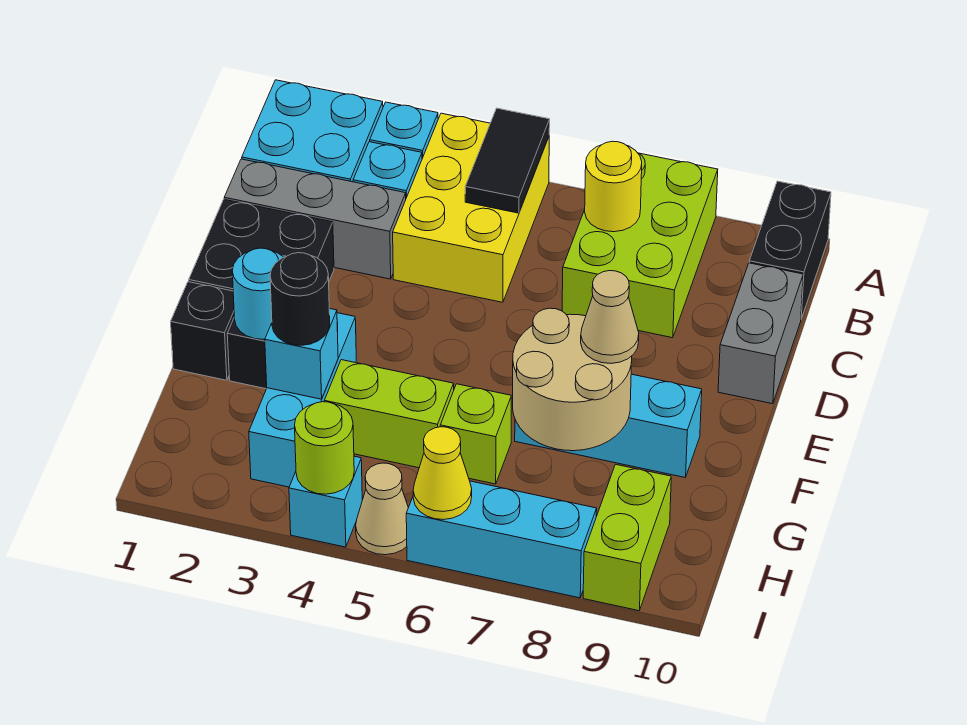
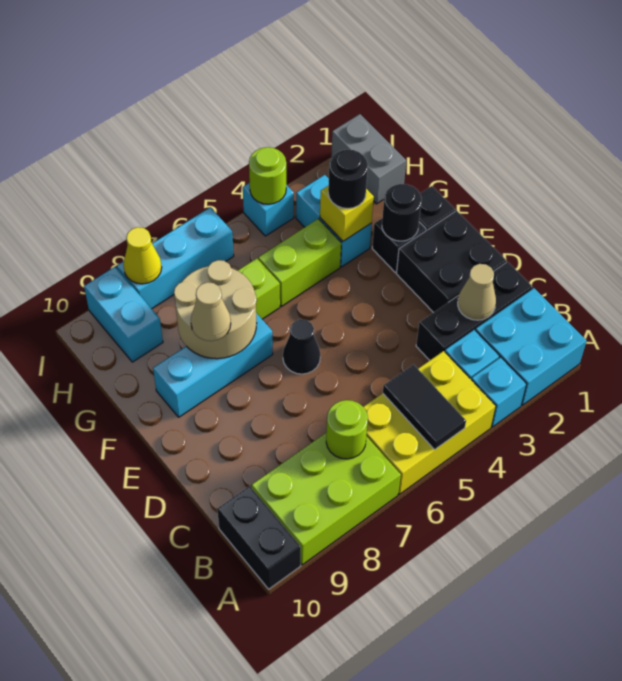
yellow brick A4:C5 level 1 -> yellow brick A4:B6 level 1
lime brick A7:C8 level 1 -> lime brick A7:B9 level 1
yellow round brick B7 level 2 -> lime round brick B7 level 2
grey brick C1:C3 level 1 -> black brick C1:C3 level 1
grey brick C10:D10 level 1 -> grey brick H1:I1 level 1
none -> black cone E6 level 1
cyan round brick F2 level 2 -> black round brick F2 level 2
cyan brick F3:H3 level 1 -> cyan brick G3:H3 level 1
cyan brick G3 level 2 -> yellow brick G3 level 2
lime brick H9:I9 level 1 -> cyan brick H9:I9 level 1
tan cone I5 level 1 -> tan cone C2 level 2
yellow cone I6 level 2 -> yellow cone I8 level 2

